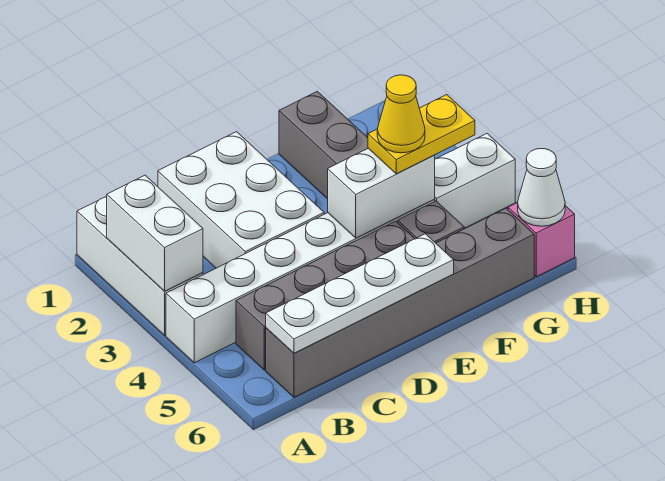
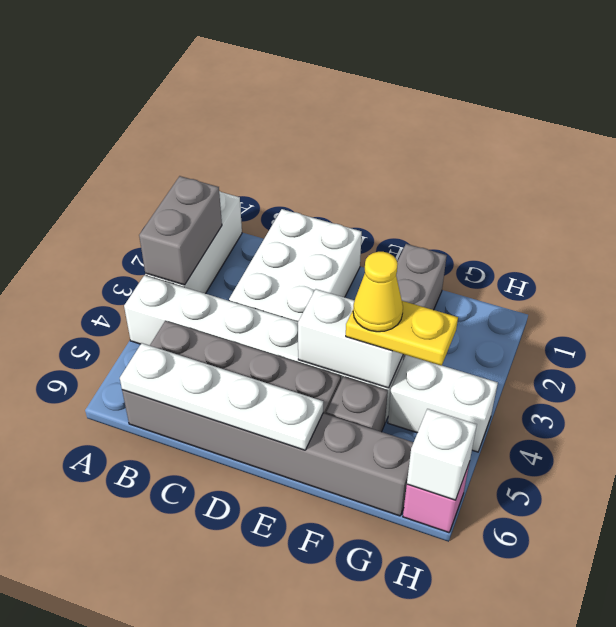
white brick A2:A3 level 2 -> grey brick A2:A3 level 2
white cone H6 level 2 -> white brick H6 level 2

